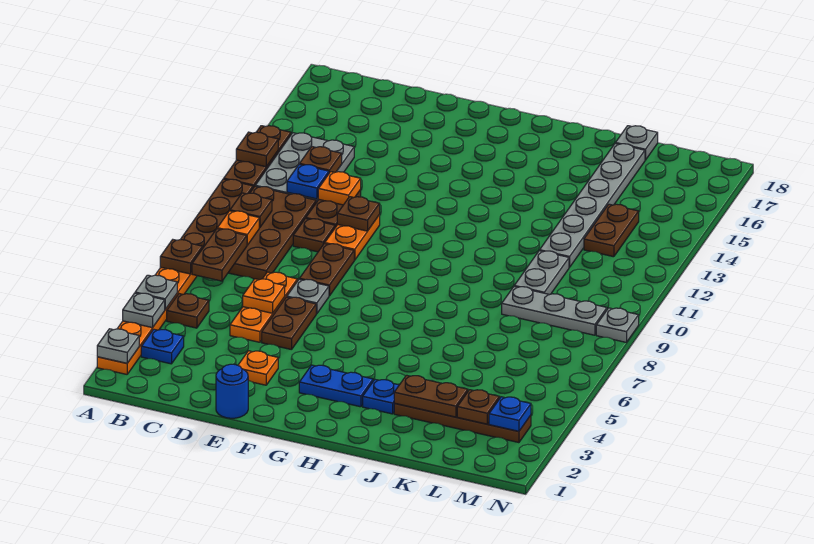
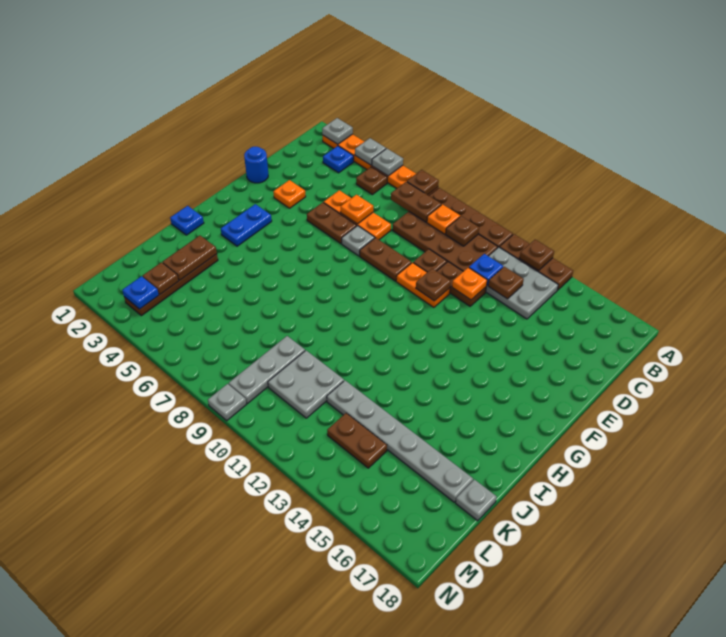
blue plate I3 level 1 -> blue plate I1 level 1
grey plate K10:K11 level 1 -> grey plate K10:L11 level 1

